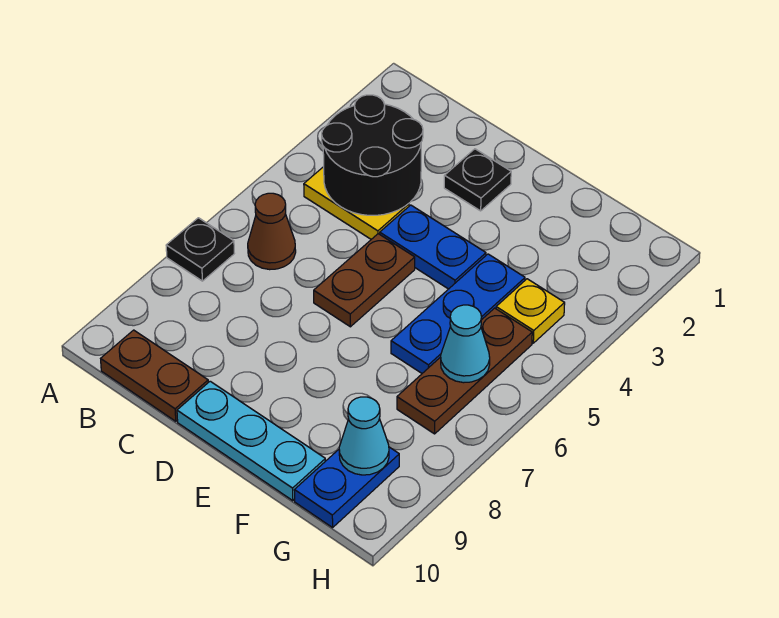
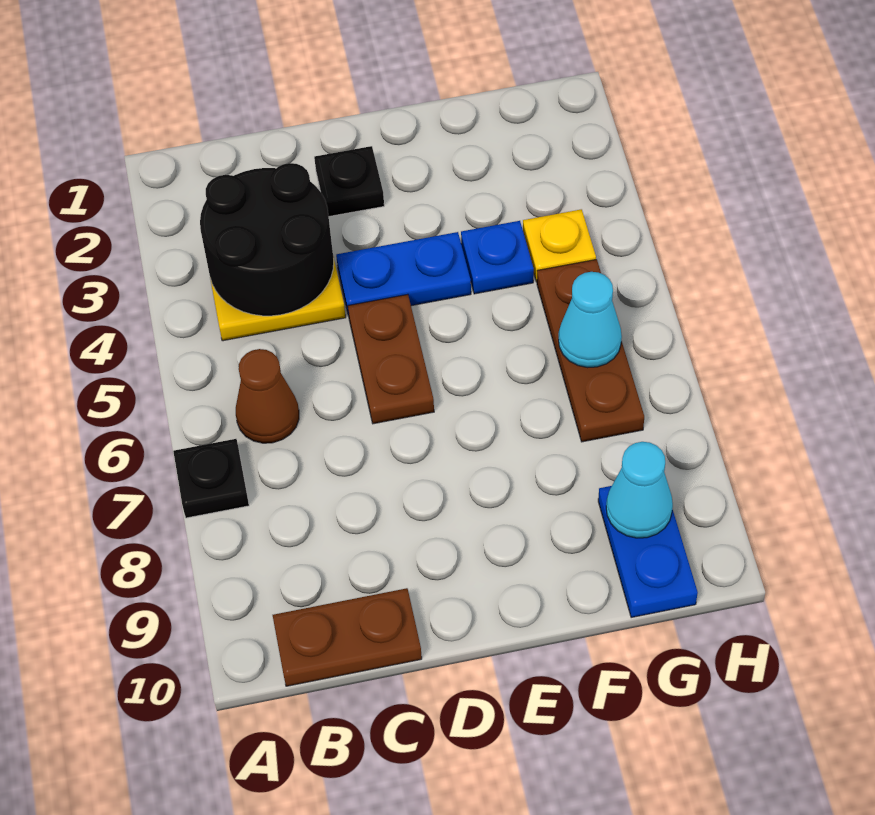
cyan plate D10:F10 level 1 -> none
blue plate F4:F6 level 1 -> blue plate F4 level 1

